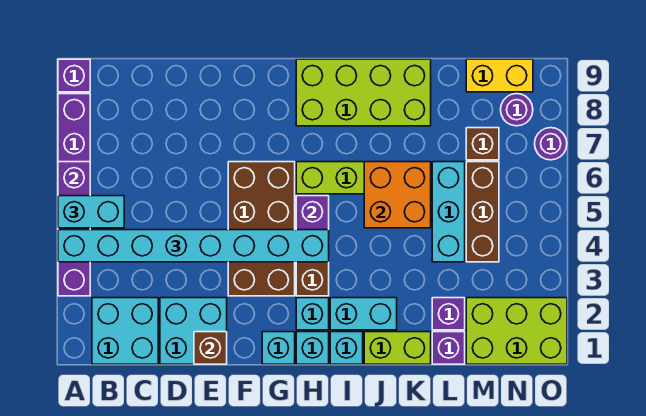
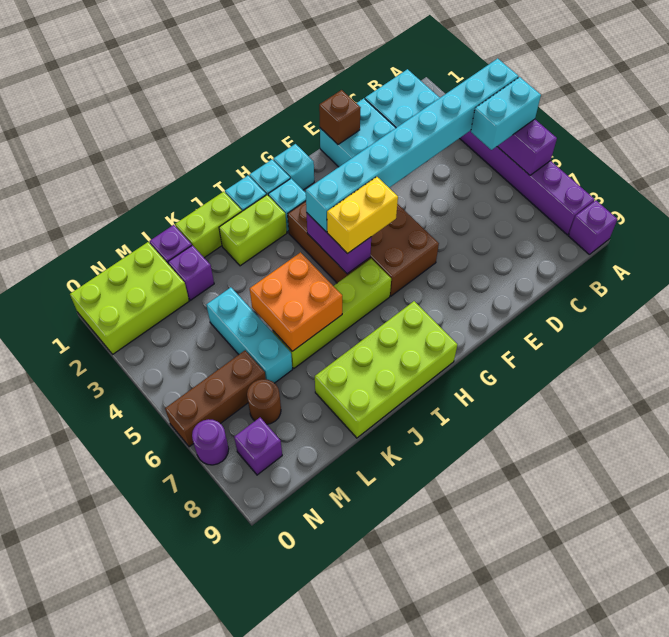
cyan brick I2:J2 level 1 -> lime brick I2:J2 level 1
brown brick M4:M6 level 1 -> brown brick M6:O6 level 1
brown brick M7 level 1 -> brown round brick M7 level 1
yellow brick M9:N9 level 1 -> yellow brick G5:H5 level 3
purple round brick N8 level 1 -> purple brick N8 level 1

